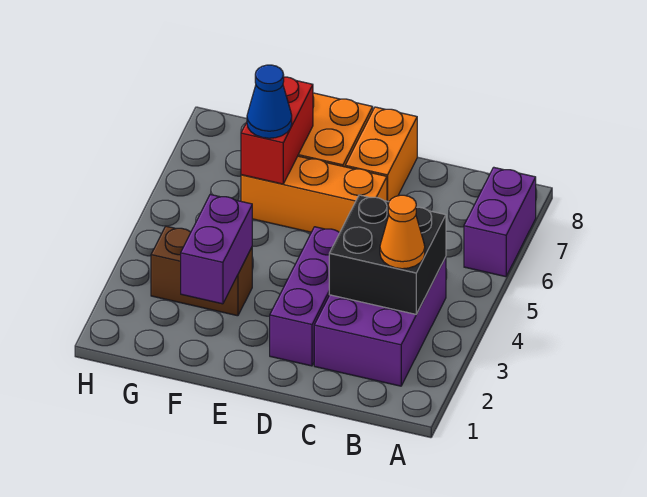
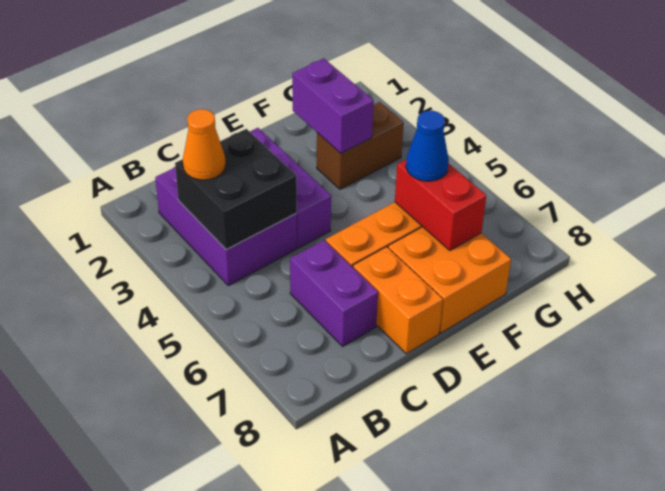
purple brick A6:A7 level 1 -> purple brick C6:C7 level 1

